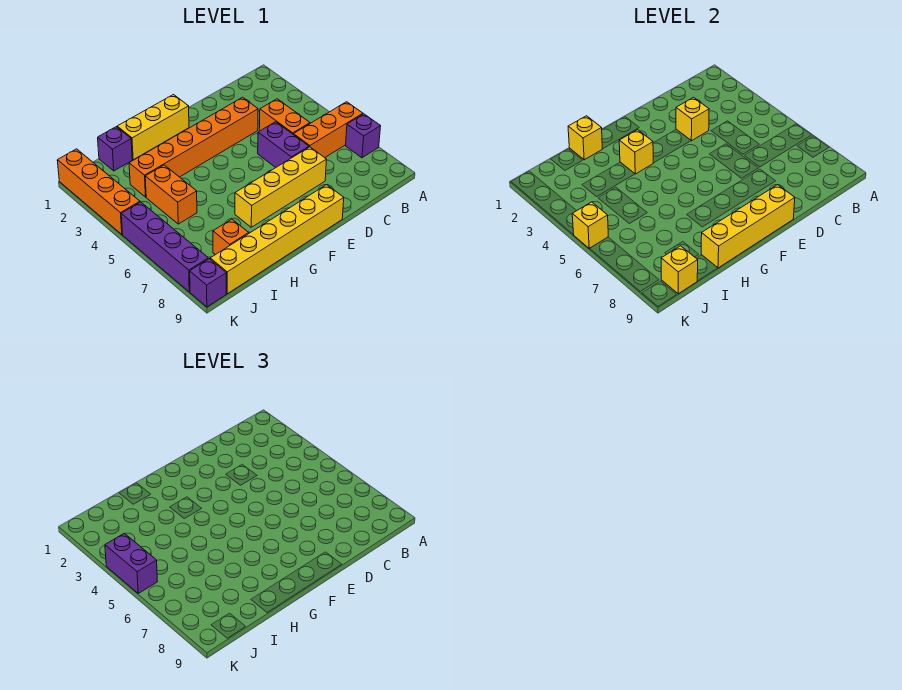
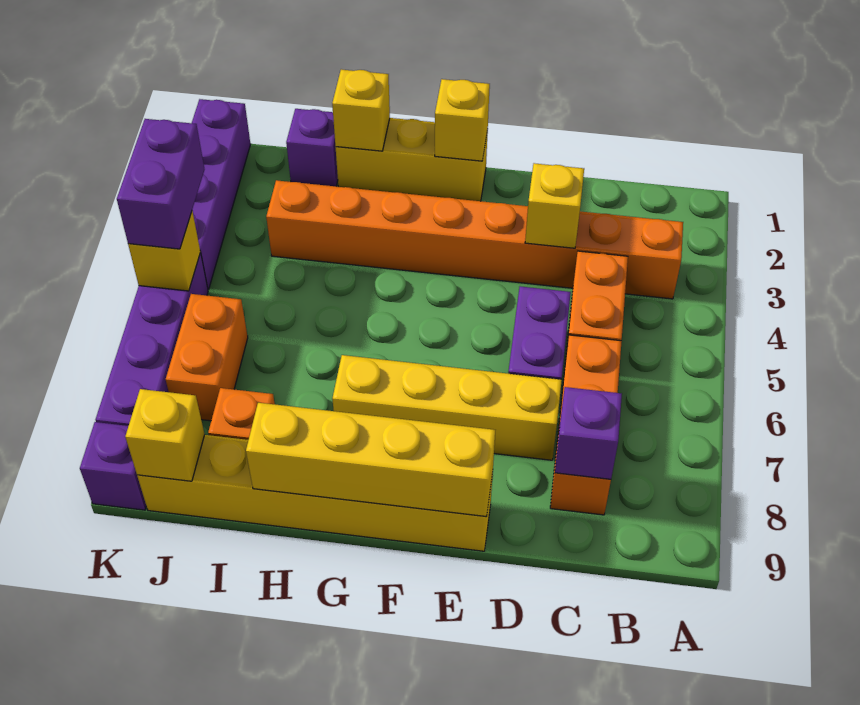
orange brick A6:C6 level 1 -> orange brick C6:C8 level 1
purple brick A7 level 1 -> purple brick C8 level 2
orange brick D3:I3 level 1 -> orange brick B3:I3 level 1
yellow brick G3 level 2 -> yellow brick F1 level 2
orange brick I4:I5 level 1 -> orange brick J6:J7 level 1
orange brick K1:K4 level 1 -> purple brick K1:K4 level 1

